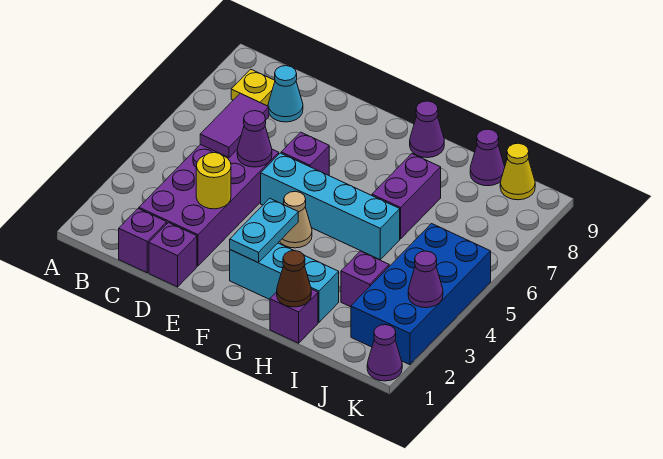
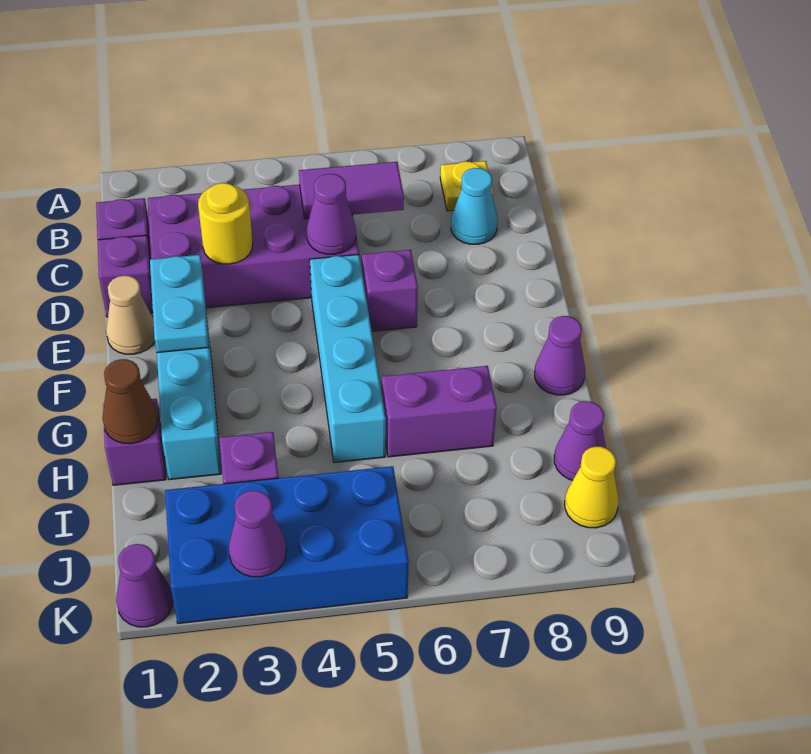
cyan plate F2:F3 level 2 -> cyan plate E2:F2 level 2
tan cone F4 level 1 -> tan cone E1 level 1

